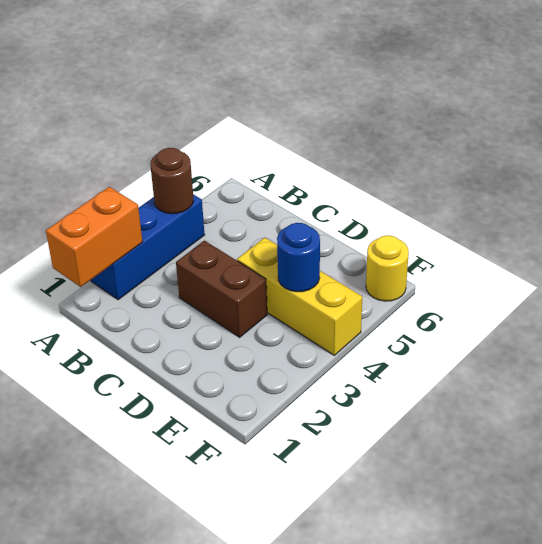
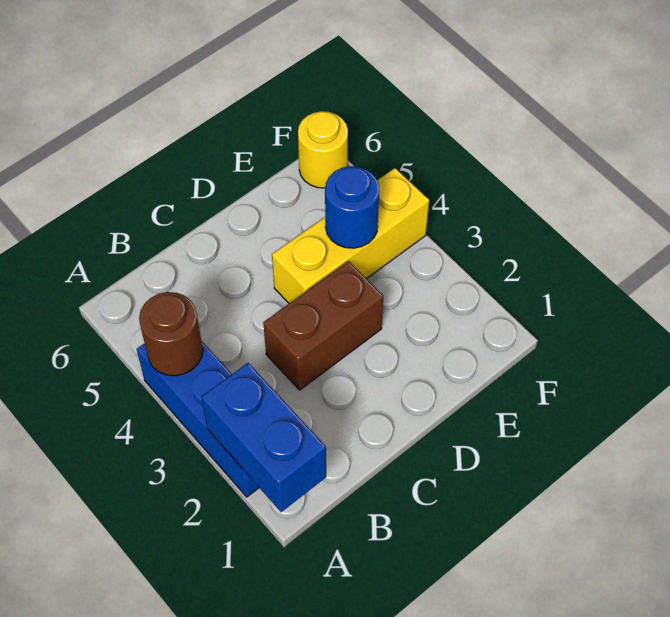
orange brick A1:A2 level 2 -> blue brick A1:A2 level 2

